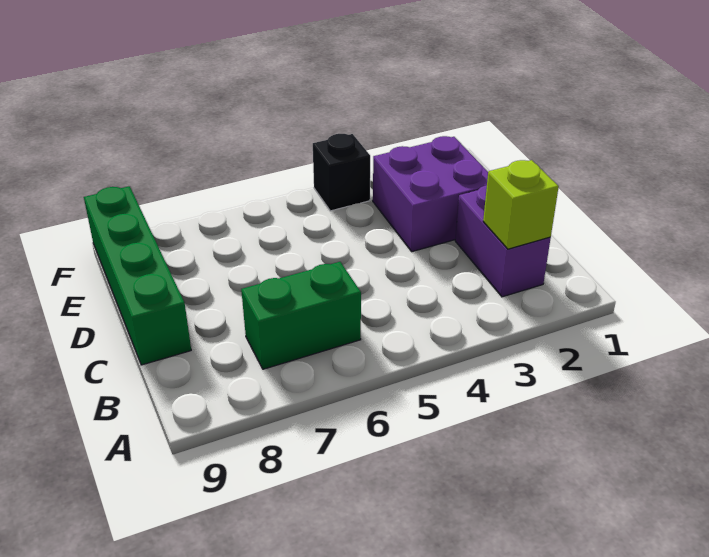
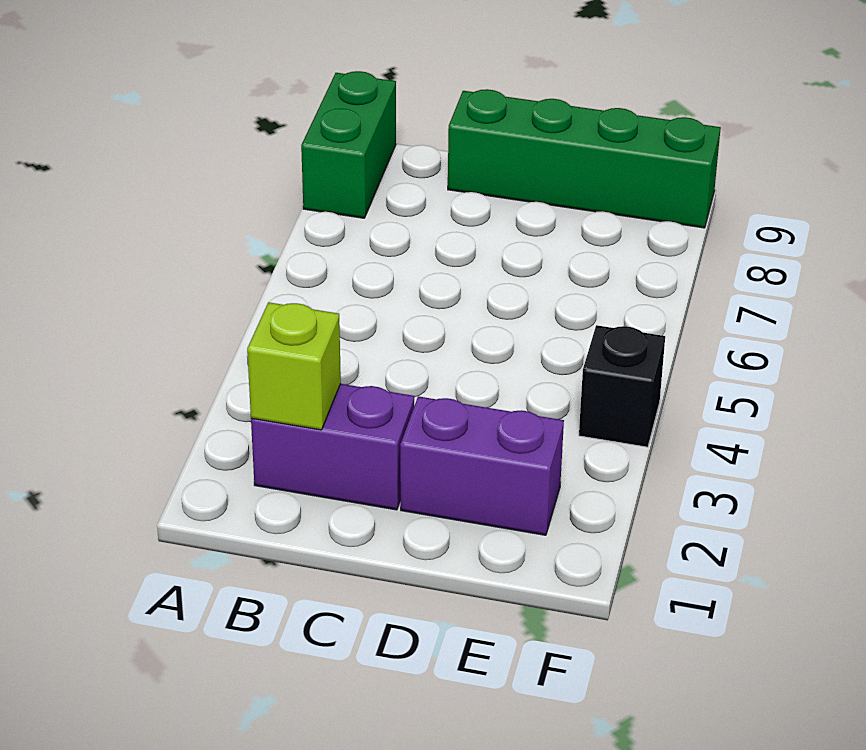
green brick B6:B7 level 1 -> green brick A8:A9 level 1
purple brick D2:E3 level 1 -> purple brick D2:E2 level 1

